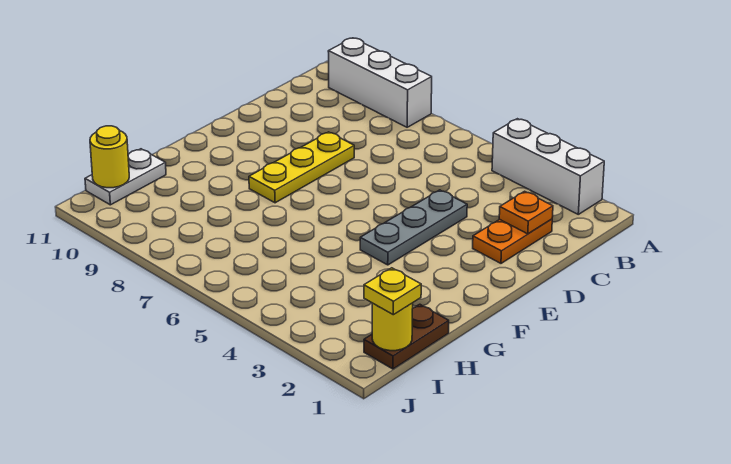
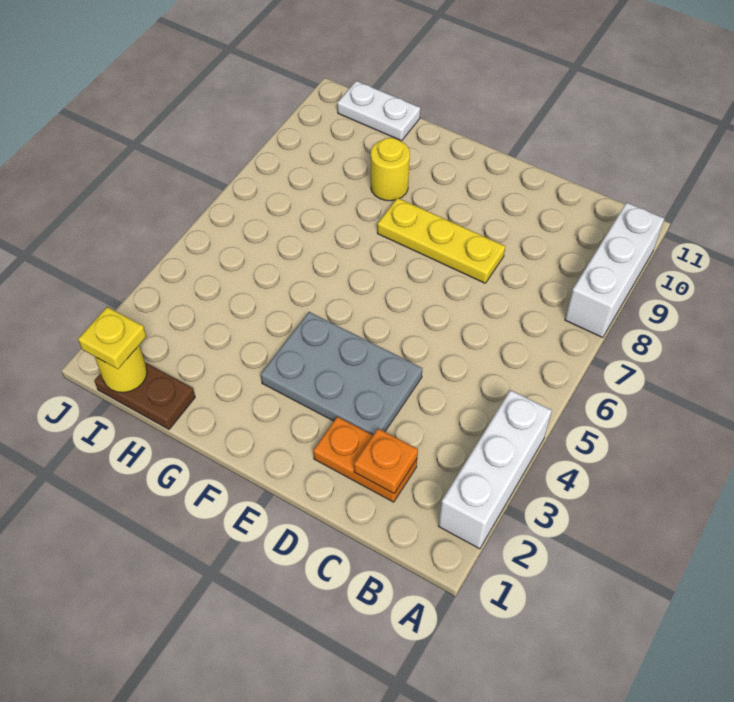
grey plate D4:F4 level 1 -> grey plate D3:F4 level 1
yellow round brick I11 level 2 -> yellow round brick G9 level 1

